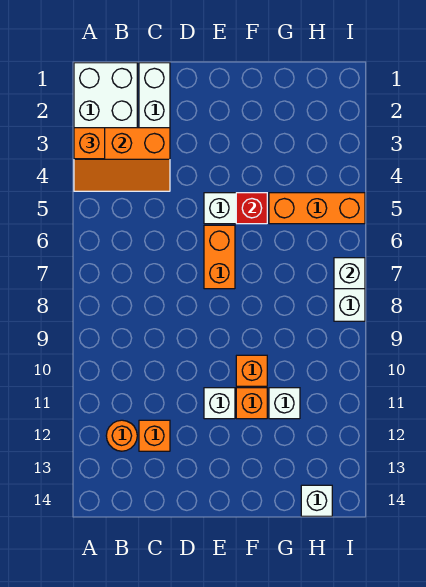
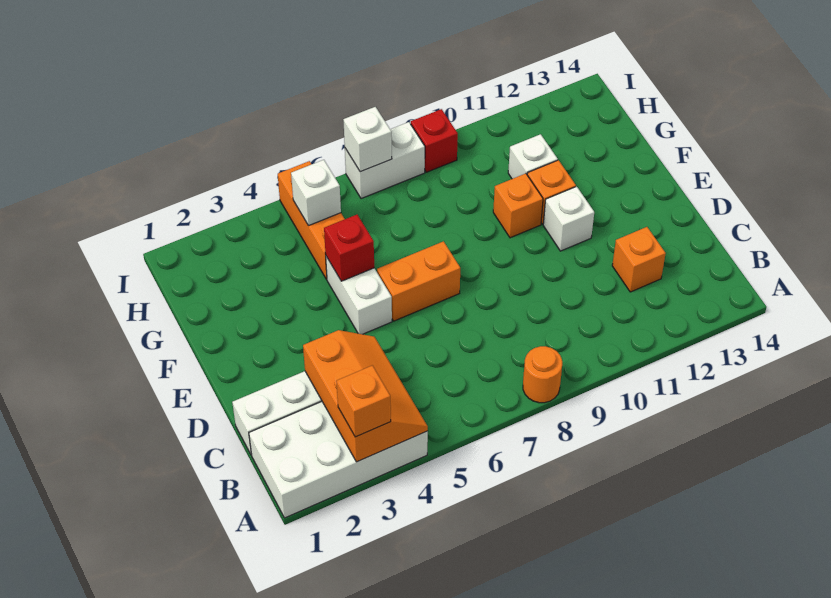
orange round brick B12 level 1 -> orange round brick A8 level 1
white brick H14 level 1 -> white brick H5 level 2
none -> red brick I9 level 1

